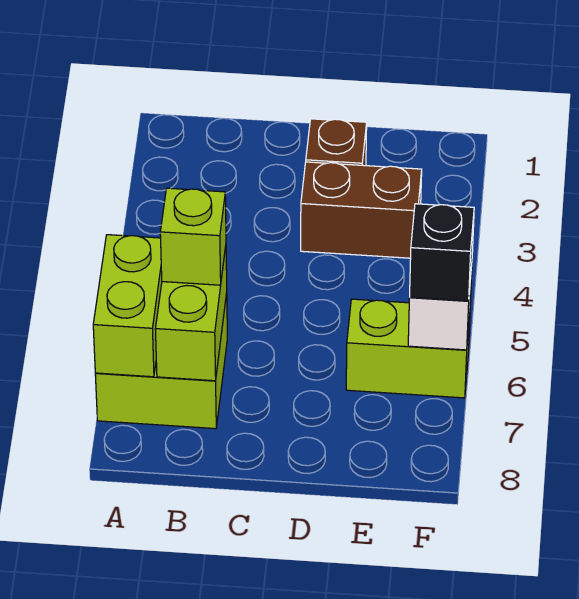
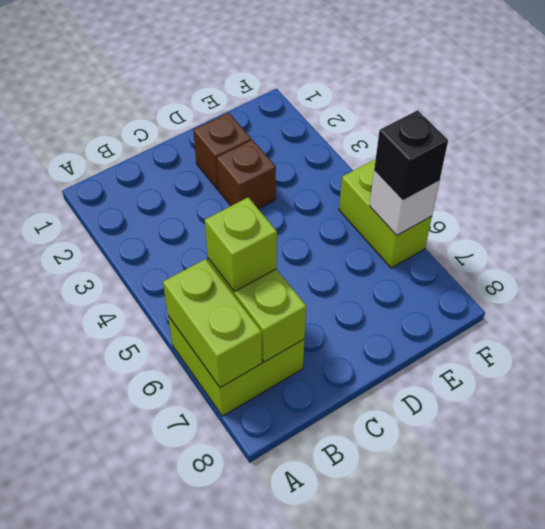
brown brick D3:E3 level 1 -> brown brick D3 level 1
lime brick E6:F6 level 1 -> lime brick F5:F6 level 1

